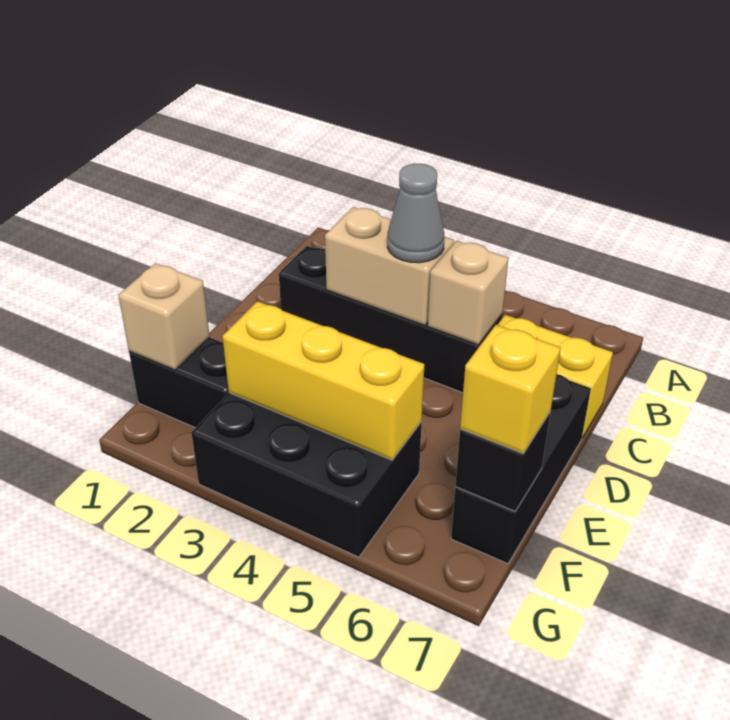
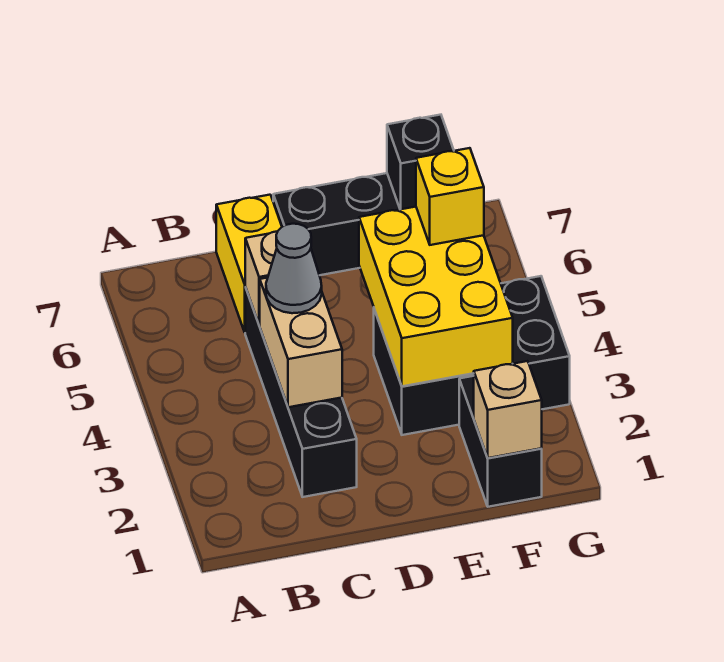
black brick F3:G5 level 1 -> black brick E3:G4 level 1
yellow brick F3:F5 level 2 -> yellow brick E3:F5 level 2
yellow brick F7 level 3 -> yellow brick F5 level 3

